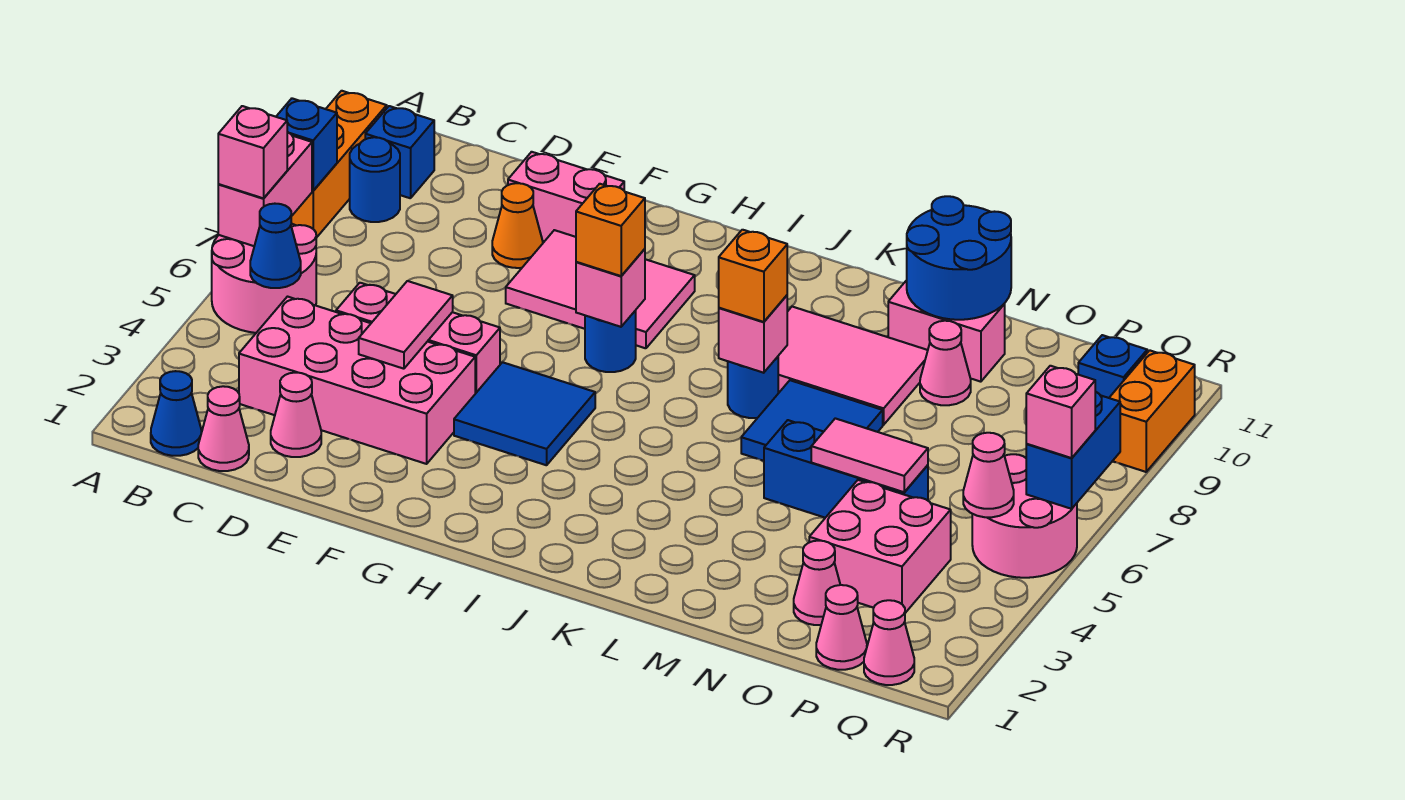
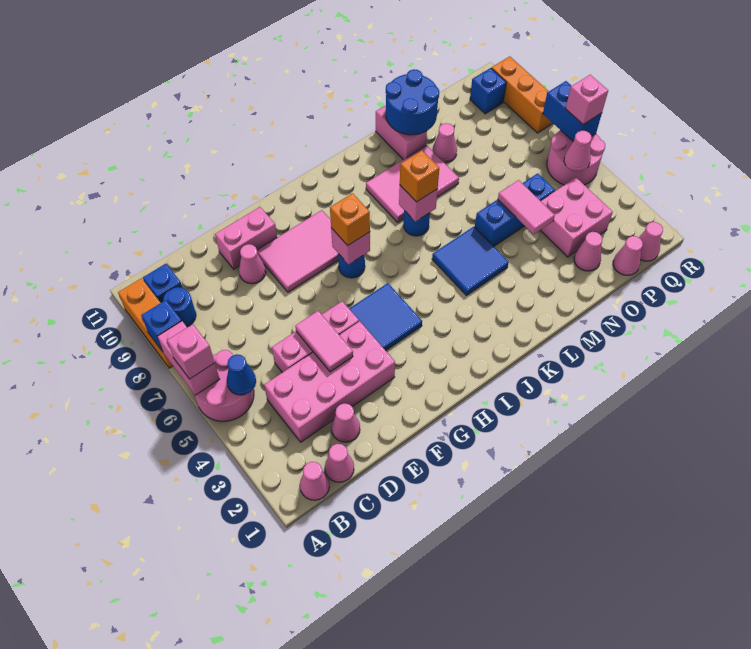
blue cone B1 level 1 -> pink cone B1 level 1
orange cone E9 level 1 -> pink cone E9 level 1
blue tile L6:M7 level 1 -> blue tile K4:L5 level 1
pink brick M10:N10 level 1 -> pink brick M10:M11 level 1
pink tile N5:O5 level 2 -> pink tile N4:N5 level 2
orange brick R9:R10 level 1 -> orange brick R8:R10 level 1

